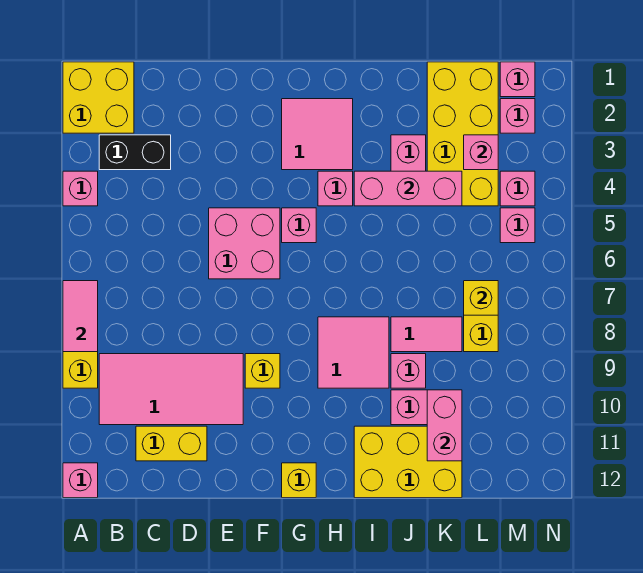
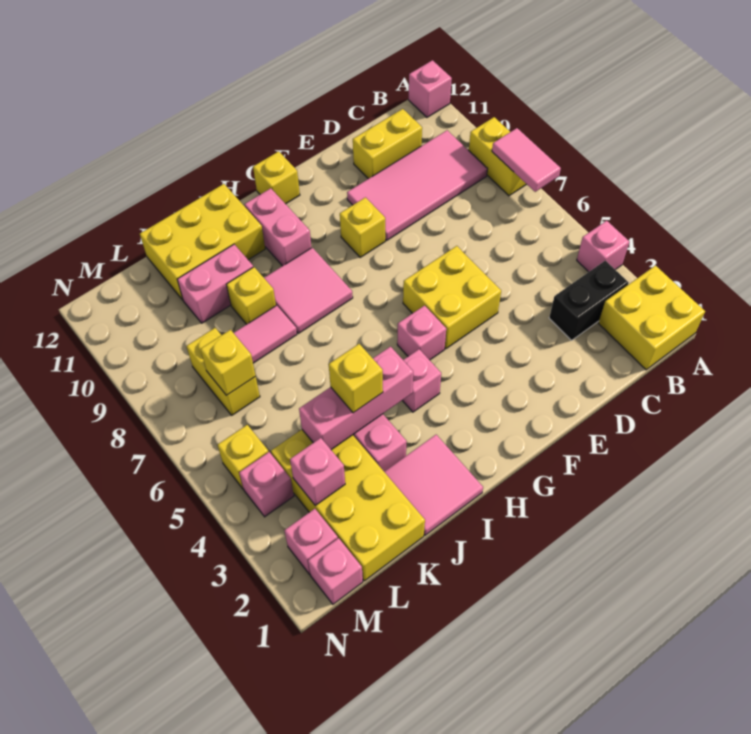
pink brick E5:F6 level 1 -> yellow brick E5:F6 level 1
pink tile G2:H3 level 1 -> pink tile I1:J2 level 1
none -> yellow brick J4 level 3
pink brick J9 level 1 -> yellow brick J9 level 1
pink brick K10:K11 level 2 -> pink brick H10:H11 level 1
pink brick M5 level 1 -> yellow brick M5 level 1

